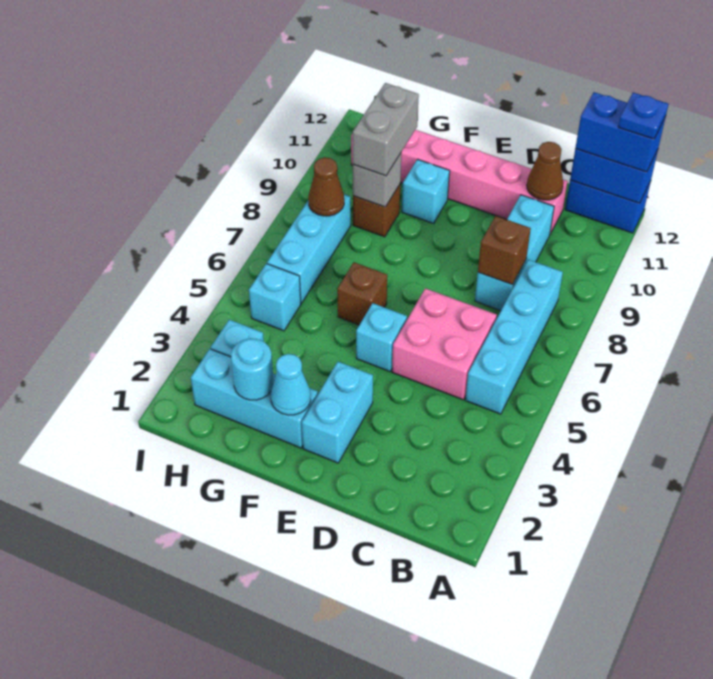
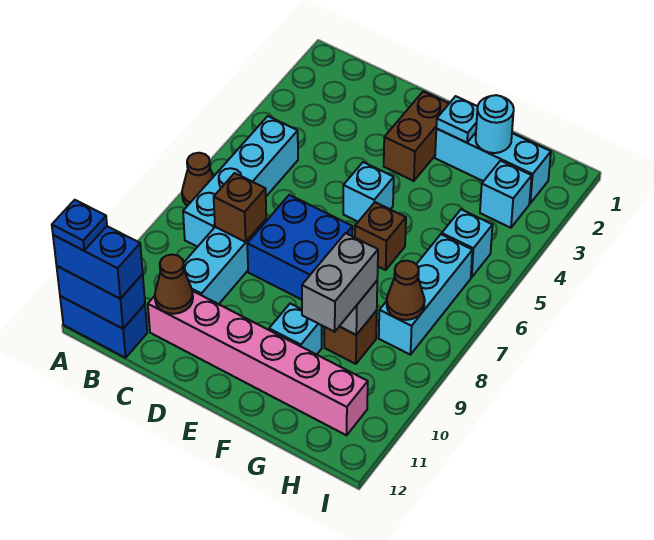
none -> brown cone A7 level 1
pink brick C5:D6 level 1 -> none
none -> blue brick D7:E8 level 1
cyan brick E2:E3 level 1 -> brown brick E2:E3 level 1
cyan cone F2 level 2 -> cyan plate F2 level 2

